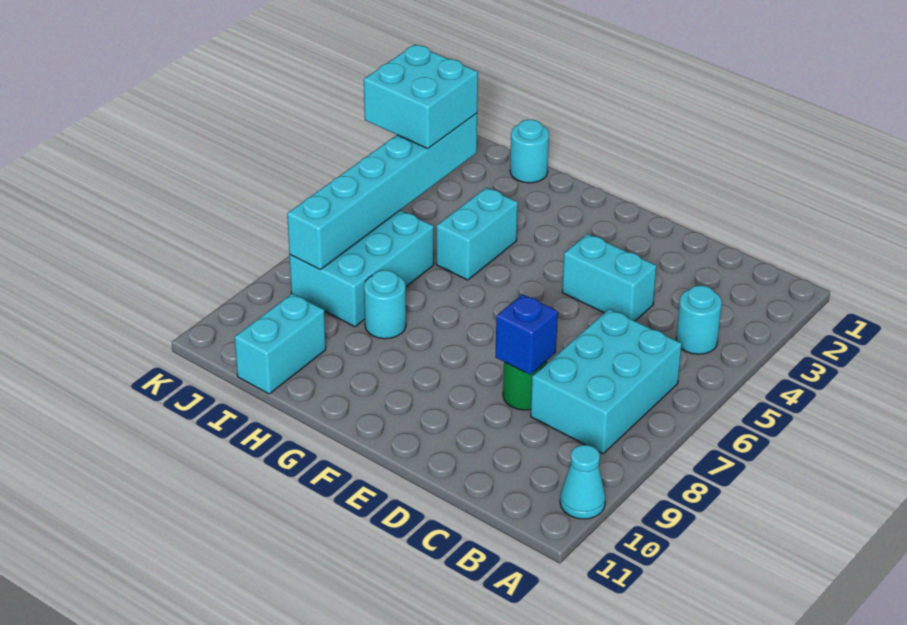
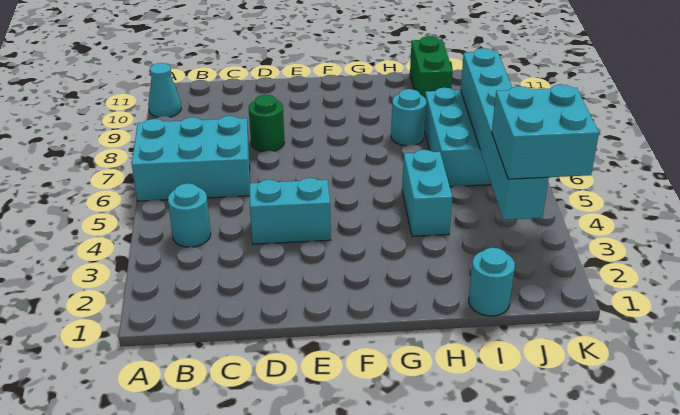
cyan brick B6:C8 level 1 -> cyan brick A6:C7 level 1
blue brick D8 level 2 -> none
cyan brick I10:I11 level 1 -> green brick I10:I11 level 1

